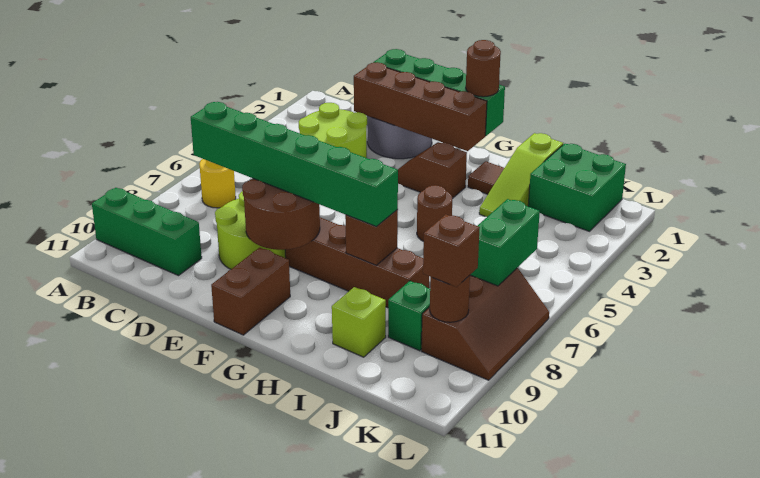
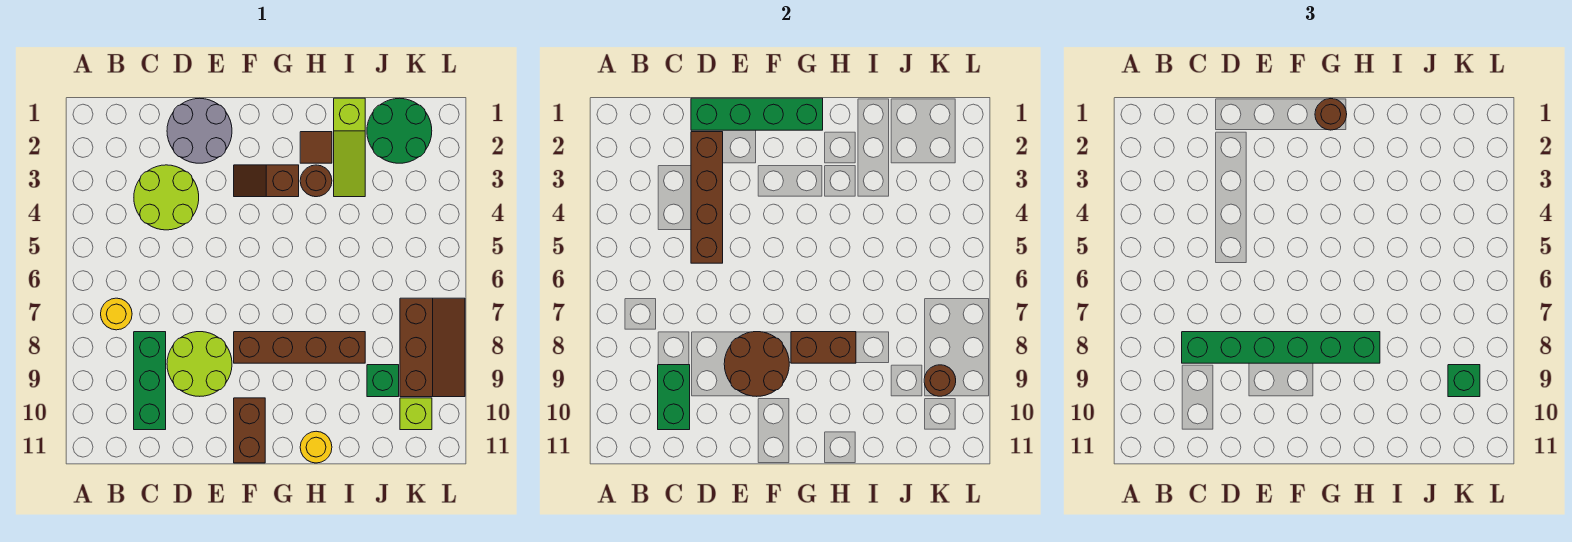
green brick A10:C10 level 1 -> green brick C8:C10 level 1
brown brick D2:G2 level 2 -> brown brick D2:D5 level 2
brown round brick H5 level 1 -> brown round brick H3 level 1
brown brick H8 level 2 -> brown brick G8:H8 level 2
none -> yellow round brick H11 level 1
lime brick I10 level 1 -> lime brick K10 level 1
green brick J1:K2 level 1 -> green round brick J1:K2 level 1
green brick K6:K7 level 2 -> green brick C9:C10 level 2
brown brick K9 level 3 -> green brick K9 level 3

